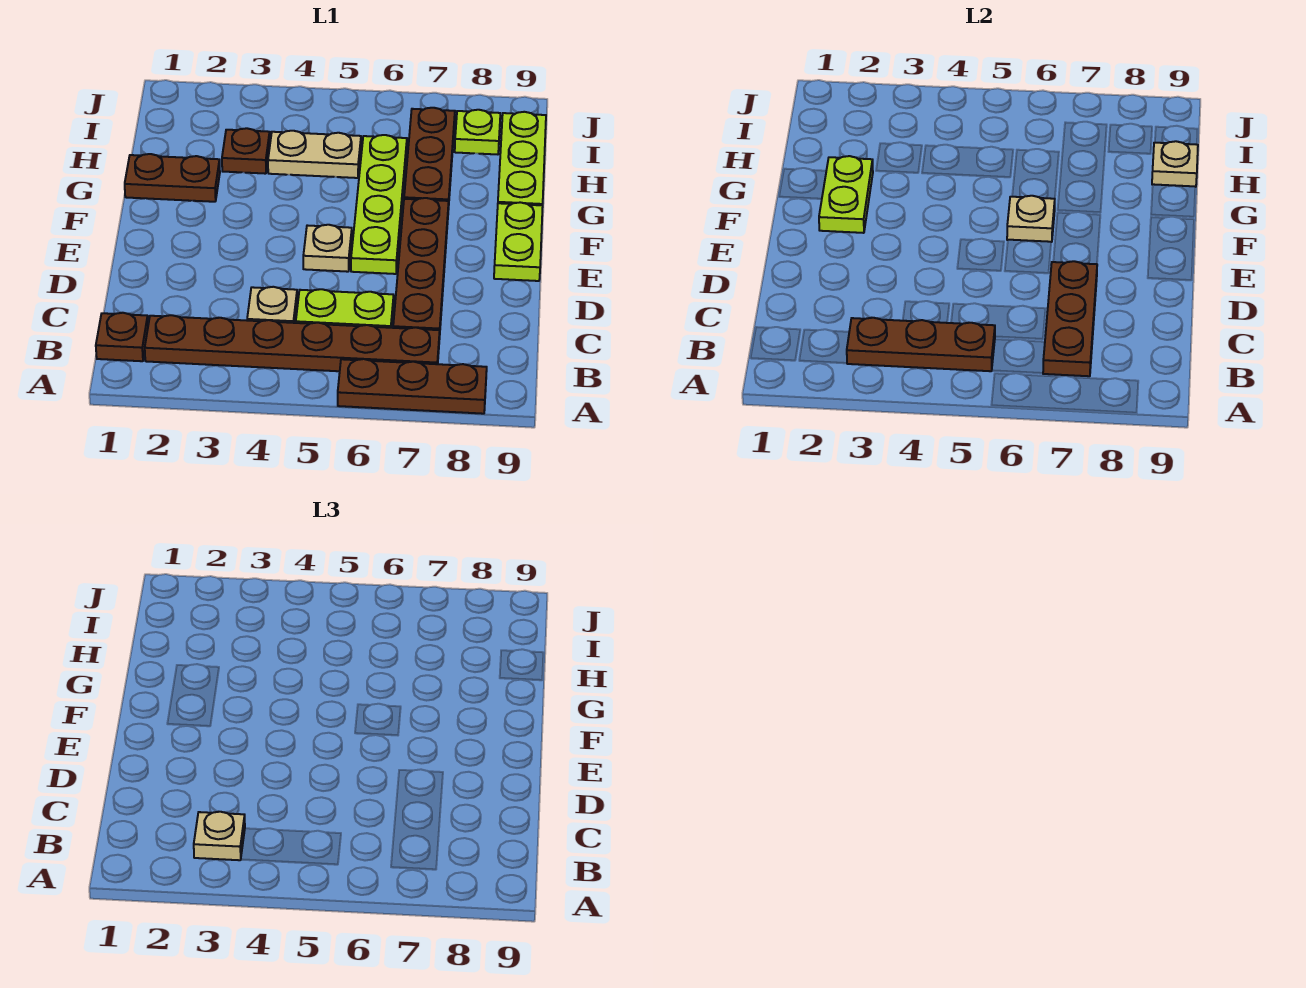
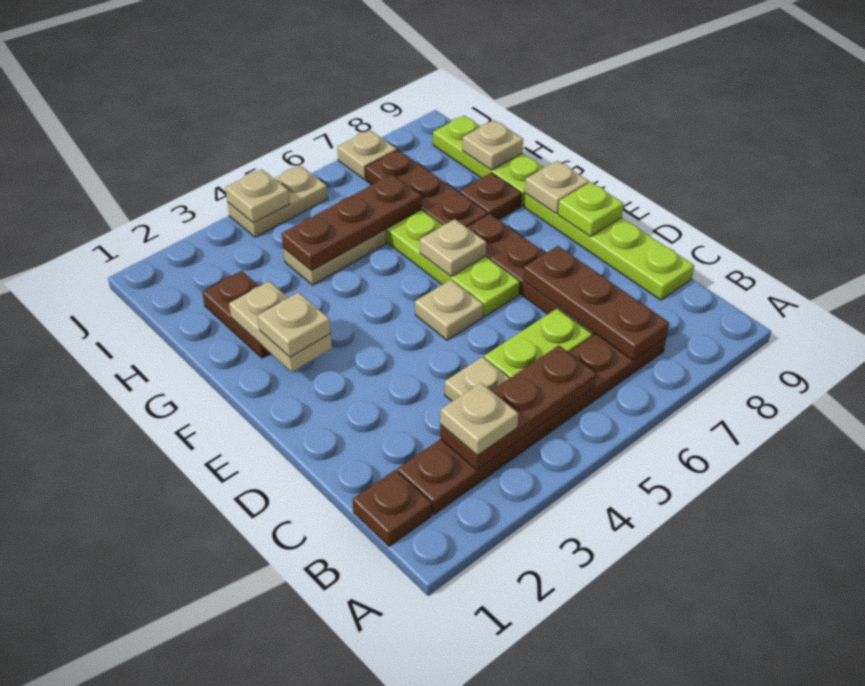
brown plate A6:A8 level 1 -> brown plate H4:H6 level 2
lime plate E9:F9 level 1 -> lime plate C9:F9 level 1
lime plate F2:G2 level 2 -> tan plate F2:G2 level 2
none -> tan plate F2 level 3
none -> tan plate F9 level 2
brown plate G1:G2 level 1 -> brown plate G2:H2 level 1
brown plate H3 level 1 -> brown plate G8 level 1
lime plate I8 level 1 -> lime plate E9 level 2
none -> tan plate J4:J5 level 1
none -> tan plate J4 level 2
none -> tan plate J7 level 1

